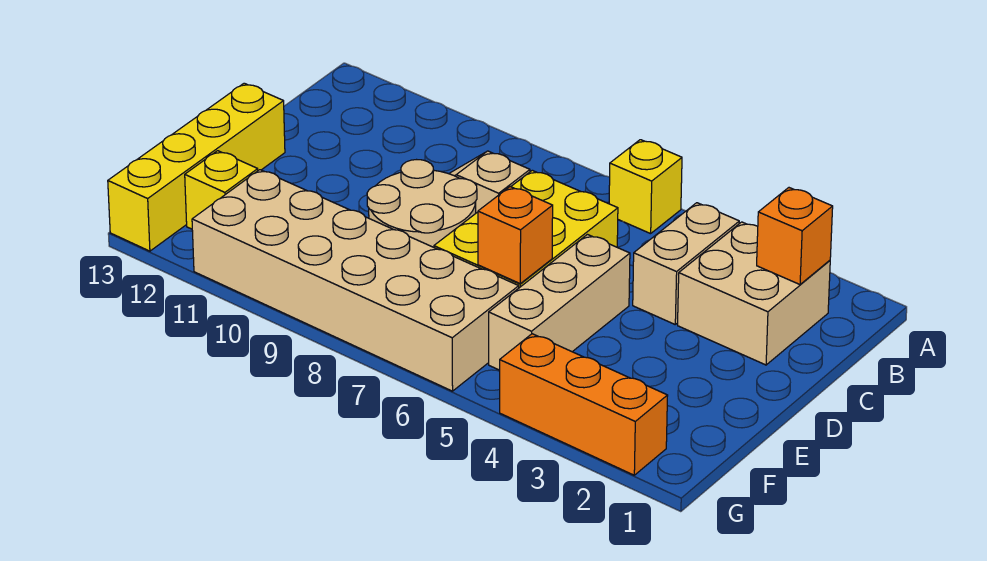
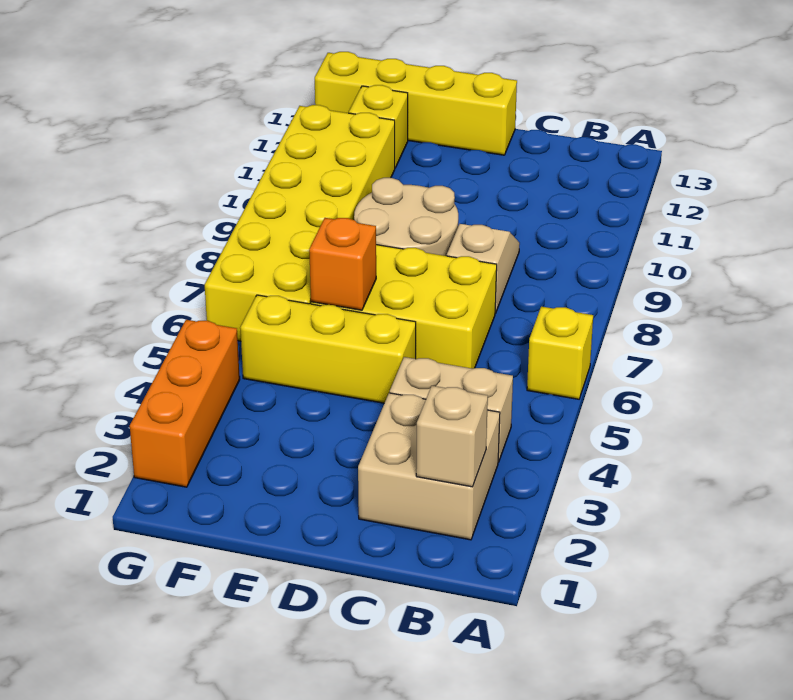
orange brick B2 level 2 -> tan brick B2 level 2
tan brick D5:F5 level 1 -> yellow brick D5:F5 level 1
tan brick F6:G11 level 1 -> yellow brick F6:G11 level 1

